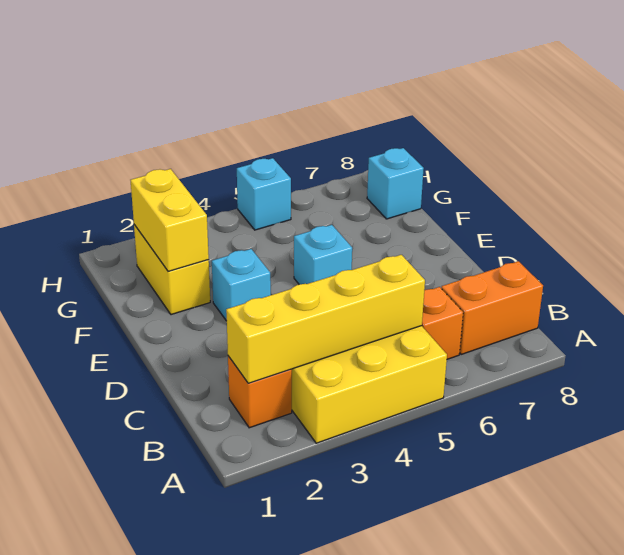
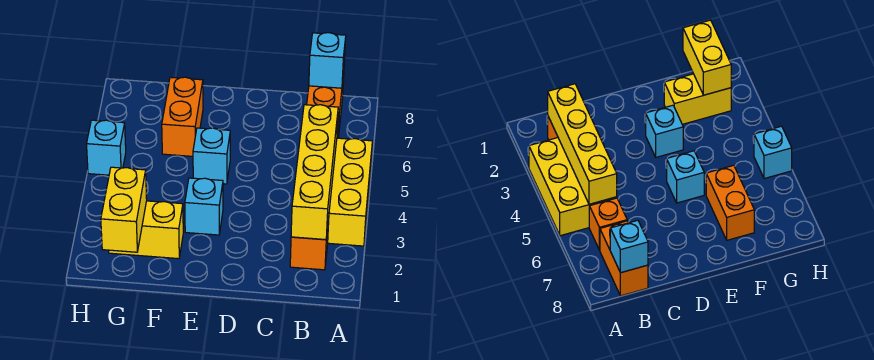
yellow brick F2:G2 level 2 -> yellow brick G1:G2 level 2
none -> orange brick F6:F7 level 1
cyan brick G8 level 1 -> cyan brick B8 level 2

